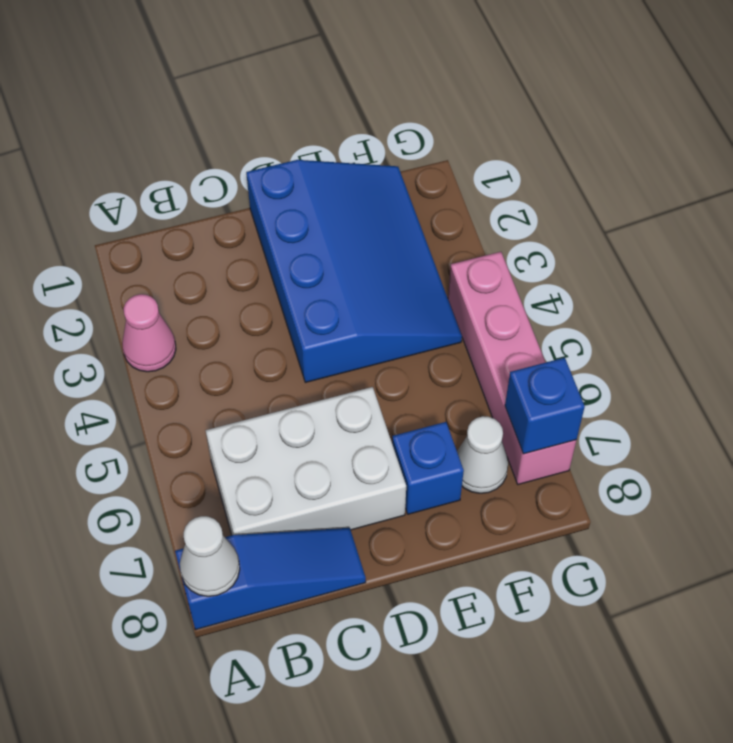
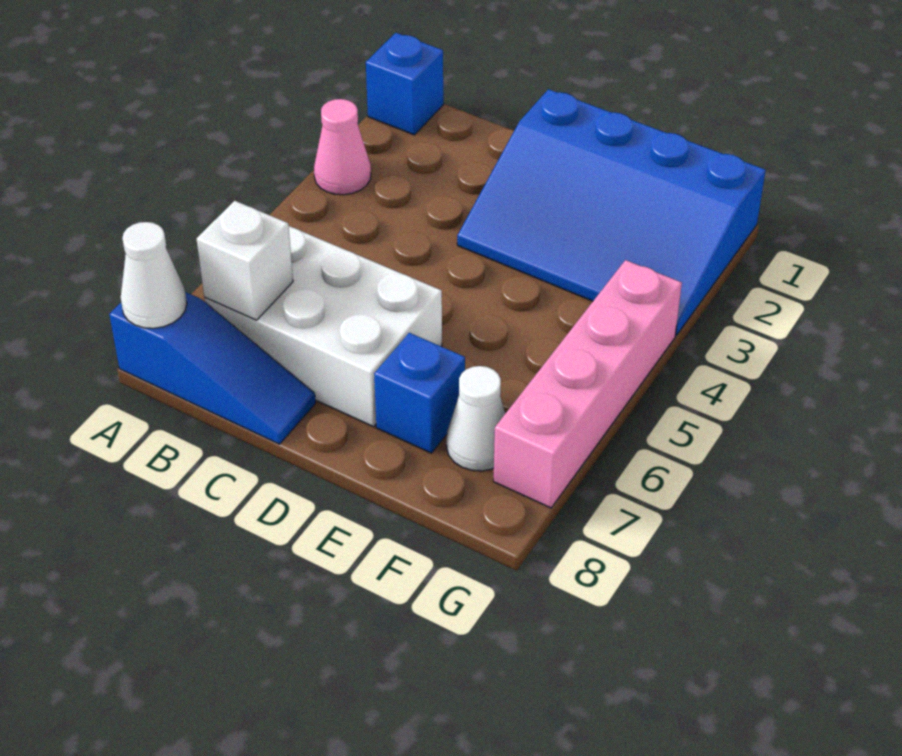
none -> white brick B7 level 2
blue slope D1:F4 level 1 top D -> blue slope D1:G3 level 1 top 1
blue brick G7 level 2 -> blue brick A1 level 1

